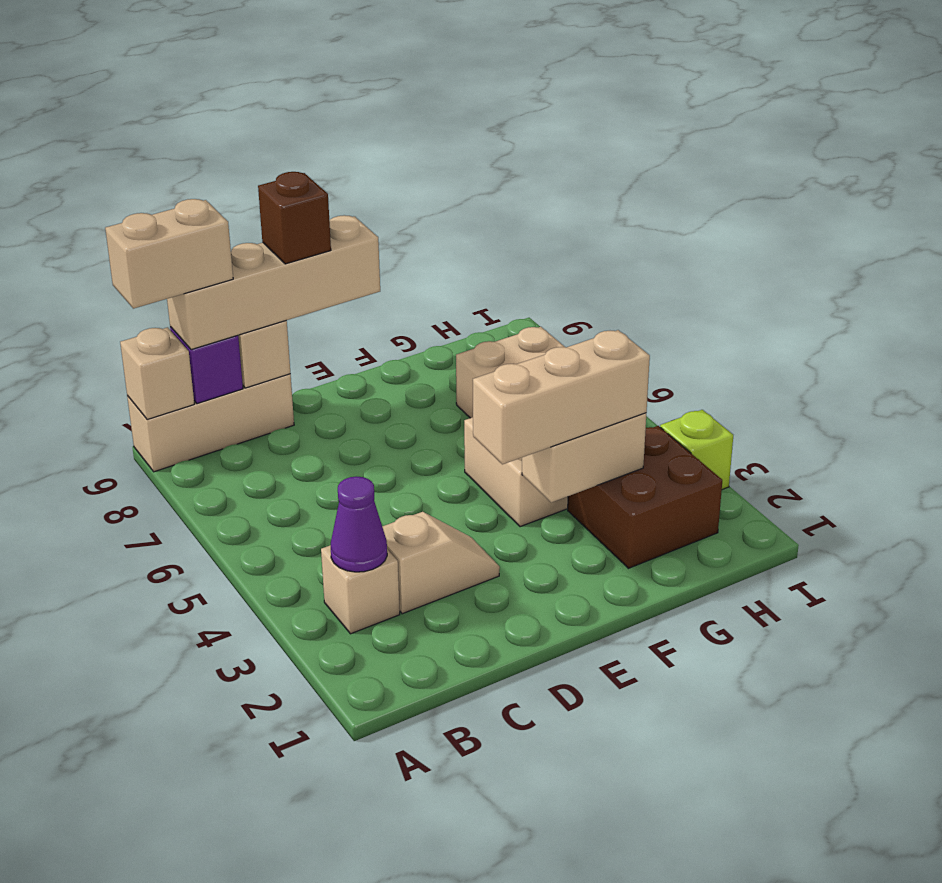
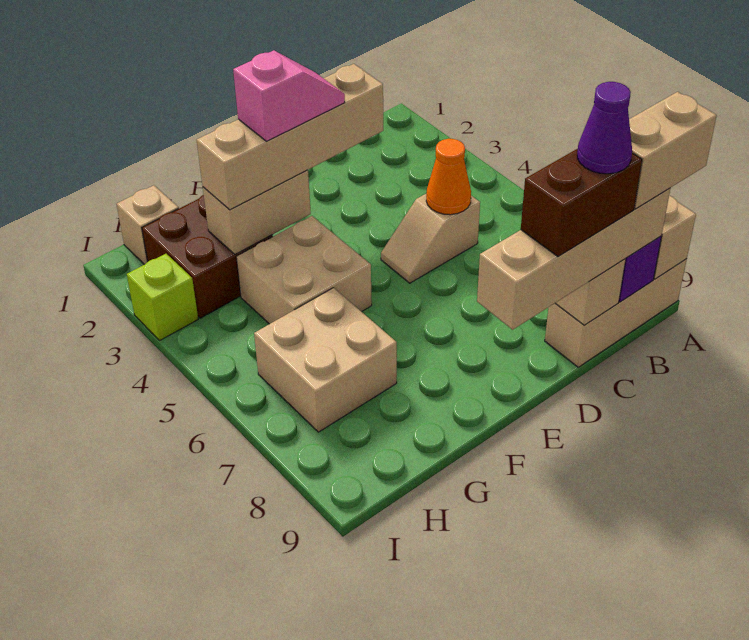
tan brick B3 level 1 -> tan brick H1 level 1
purple cone B3 level 2 -> purple cone C9 level 5
tan slope C3:D3 level 1 top C -> tan slope C5:D5 level 1 top C
none -> orange cone C5 level 2
brown brick D9 level 4 -> brown brick C9:D9 level 4
tan brick E3:G3 level 3 -> tan brick D3:G3 level 3
none -> pink slope E3:F3 level 4 top F

